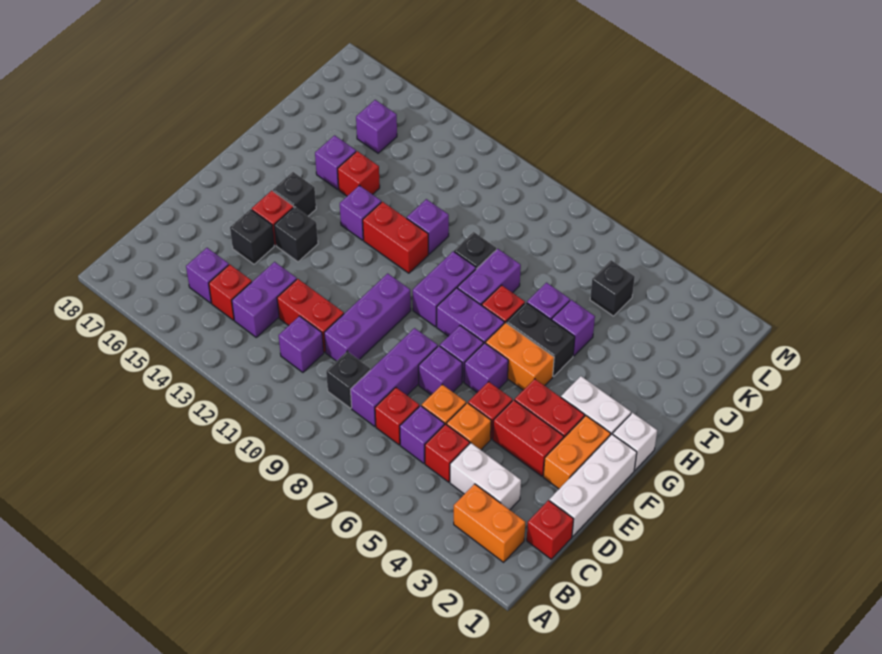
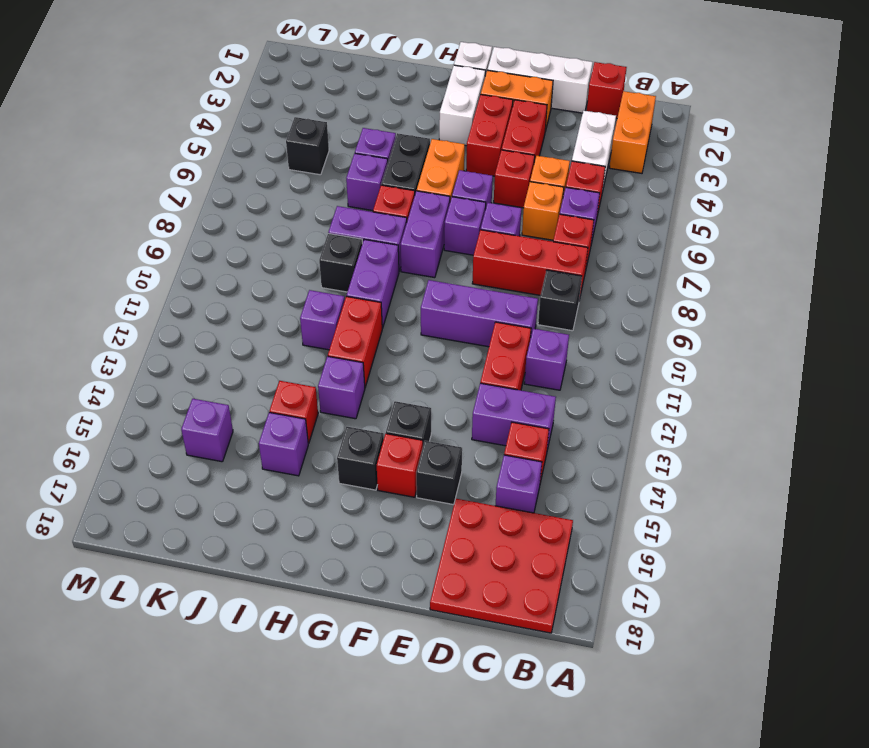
none -> red plate B16:D18 level 1
purple brick C8:E8 level 1 -> red brick C8:E8 level 1
purple brick G9:H9 level 1 -> purple brick H9:H10 level 1

